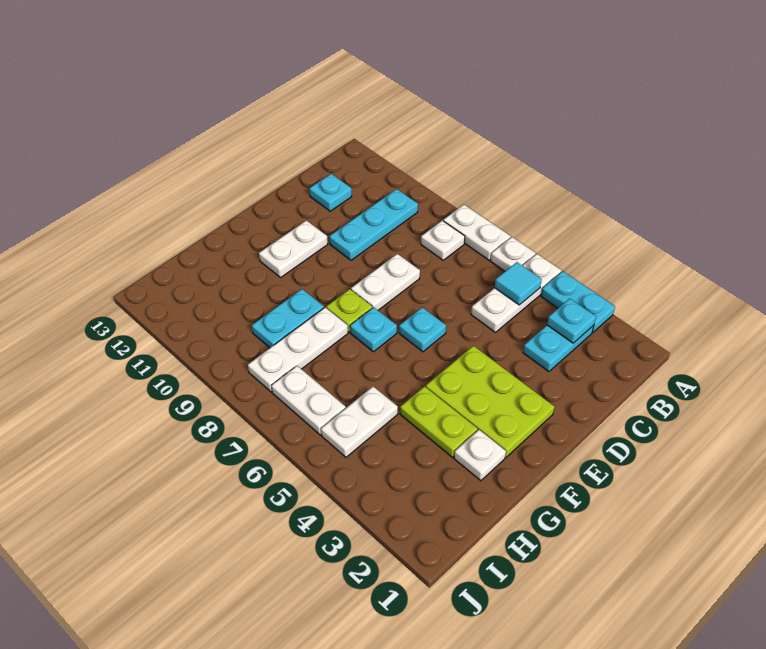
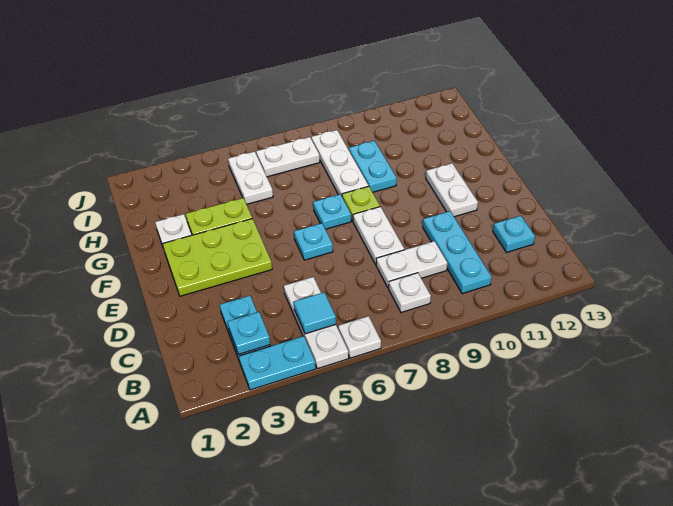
white plate A7:A8 level 1 -> white plate C8:C9 level 1

